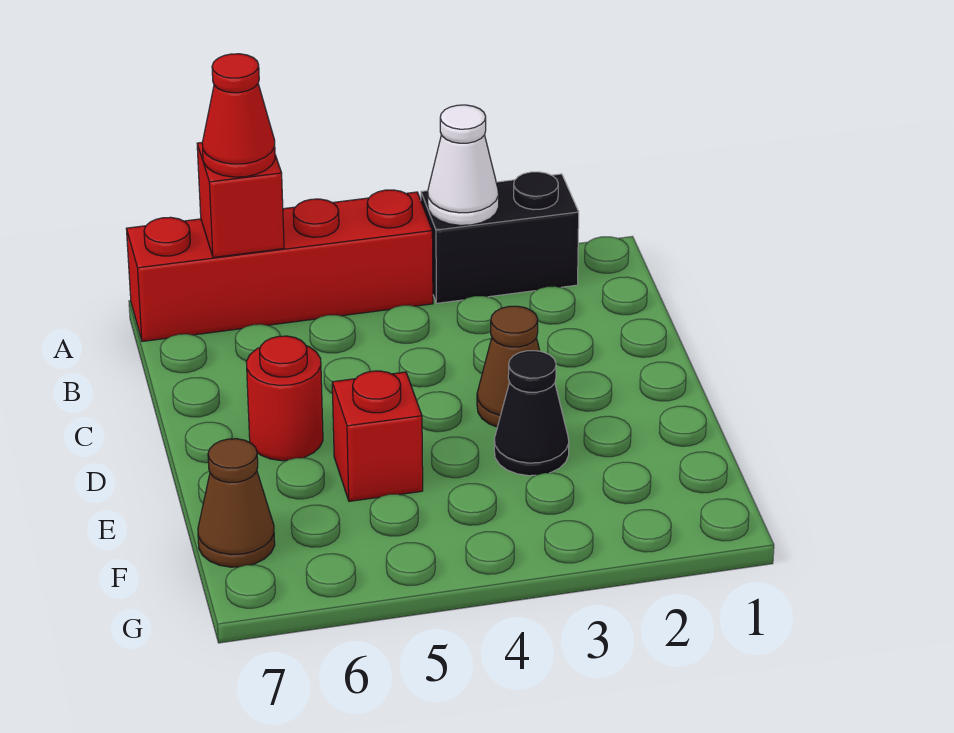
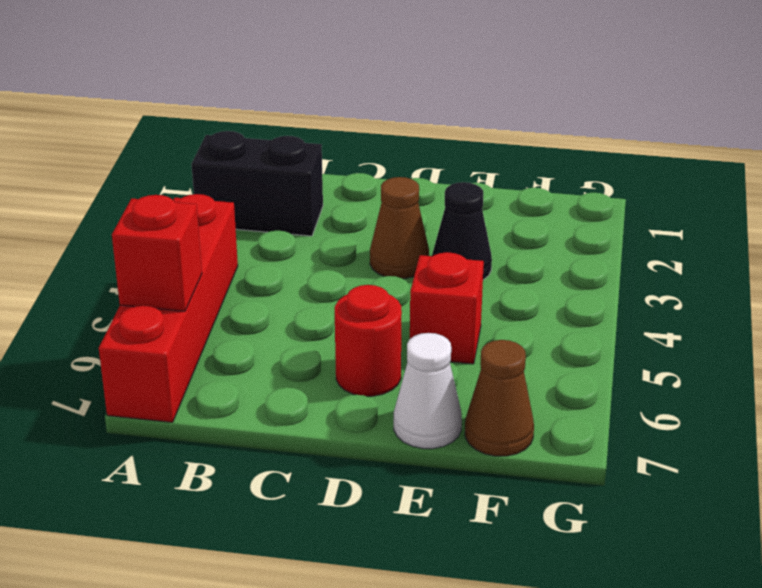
black brick A2:A3 level 1 -> black brick A2:B2 level 1
white cone A3 level 2 -> white cone E7 level 1
red cone A6 level 3 -> none

